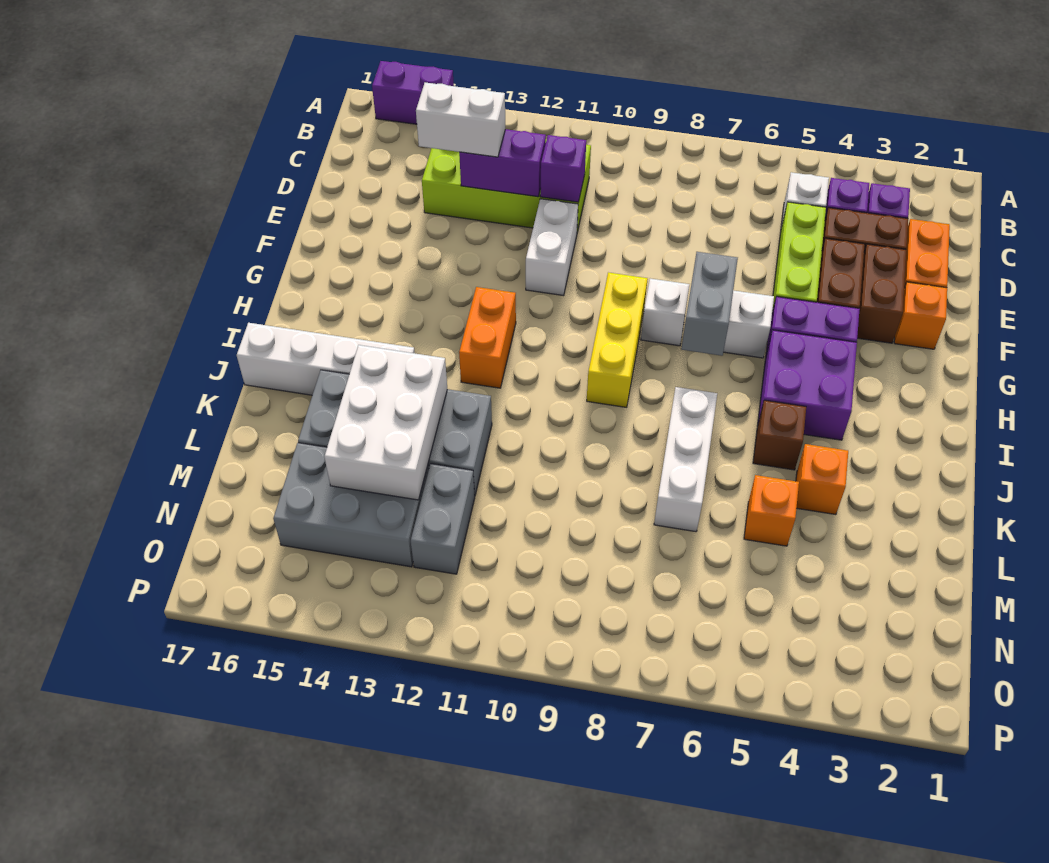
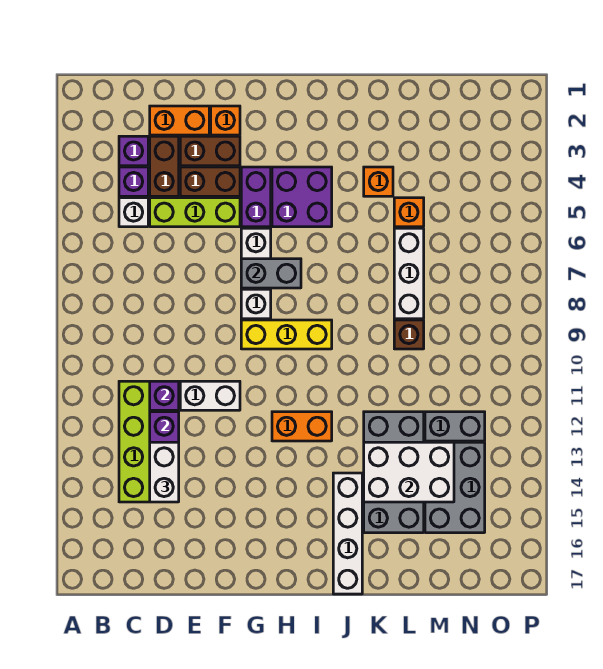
purple brick A15:A16 level 1 -> none
brown brick J5 level 1 -> brown brick L9 level 1
white brick J7:L7 level 1 -> white brick L6:L8 level 1

